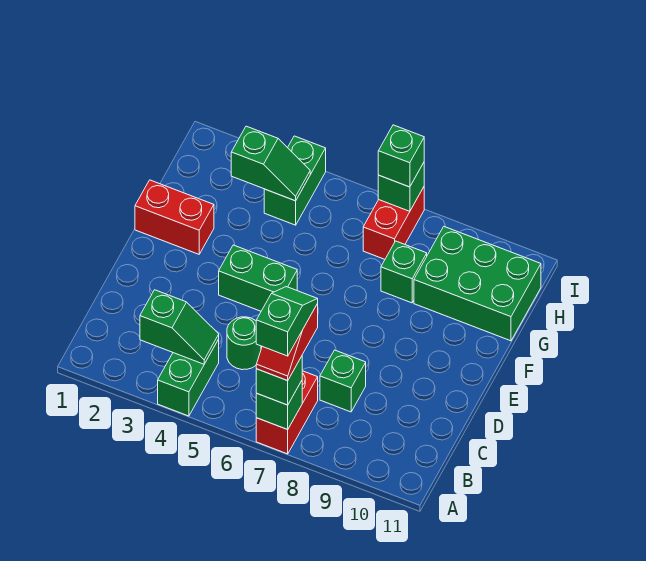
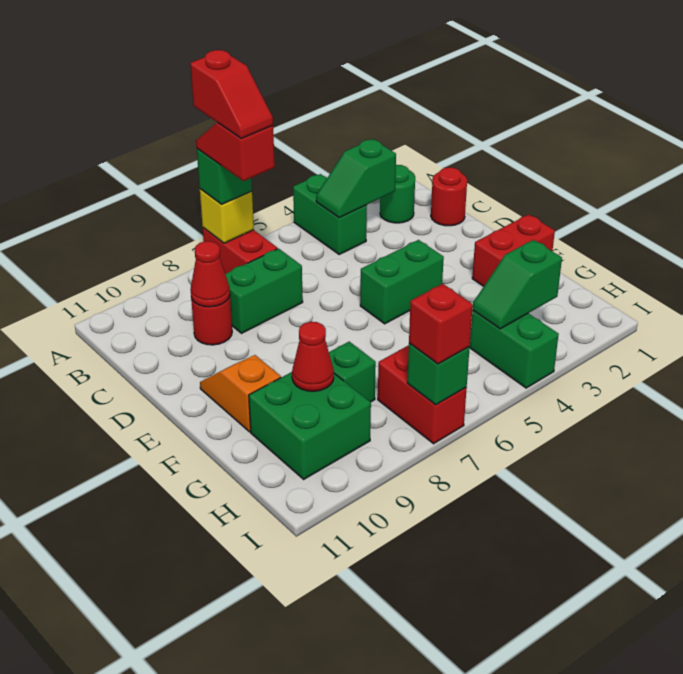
green brick A7 level 2 -> yellow brick A7 level 2
green slope A7:B7 level 5 top A -> red slope A7:B7 level 5 top A
none -> red round brick C1 level 1
green round brick C5 level 1 -> green round brick B2 level 1
green brick C8 level 1 -> green brick C7:C8 level 1
none -> red round brick C9 level 1
none -> red cone C9 level 2
none -> orange slope E10:F10 level 1 top F
green brick G9:H11 level 1 -> green brick G9:H10 level 1
none -> red cone G9 level 2
green brick I7 level 3 -> red brick I7 level 3

